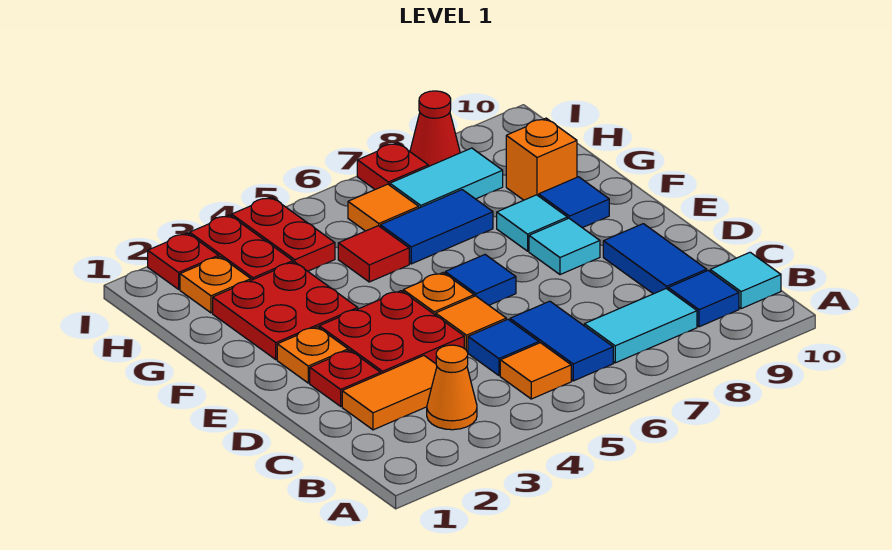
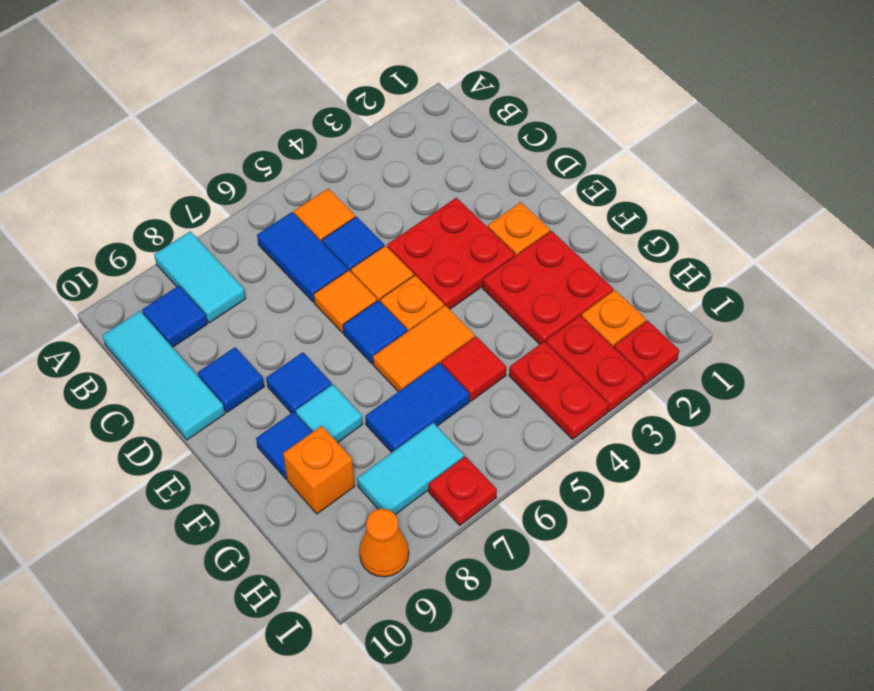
orange cone B3 level 1 -> orange cone I9 level 1
cyan tile B7:B8 level 1 -> cyan tile A8:B8 level 1
cyan tile B10 level 1 -> cyan tile B10:D10 level 1
orange tile C2:C3 level 1 -> orange tile F5:F6 level 1
blue tile C9:D9 level 1 -> blue tile D9 level 1
red plate D2 level 1 -> none
cyan tile E8 level 1 -> blue tile E8 level 1
orange tile H6 level 1 -> orange tile D6 level 1
red cone I8 level 1 -> none

